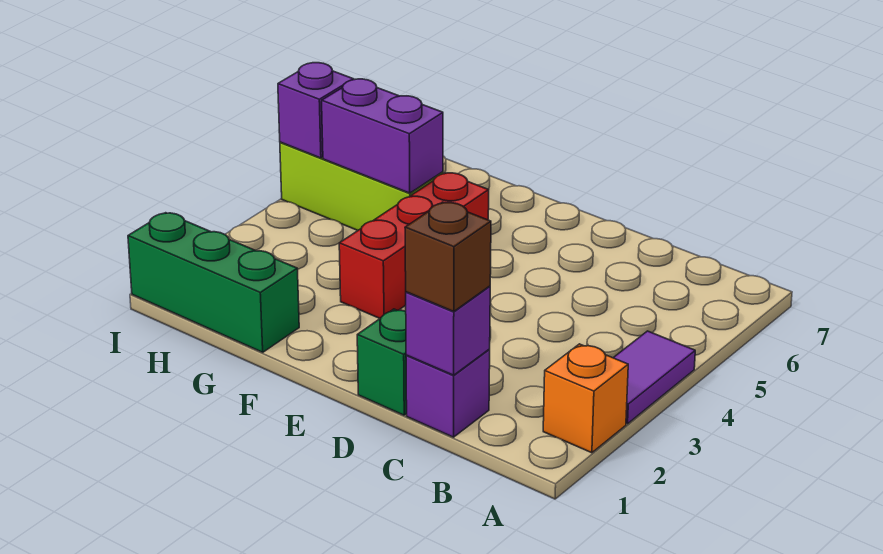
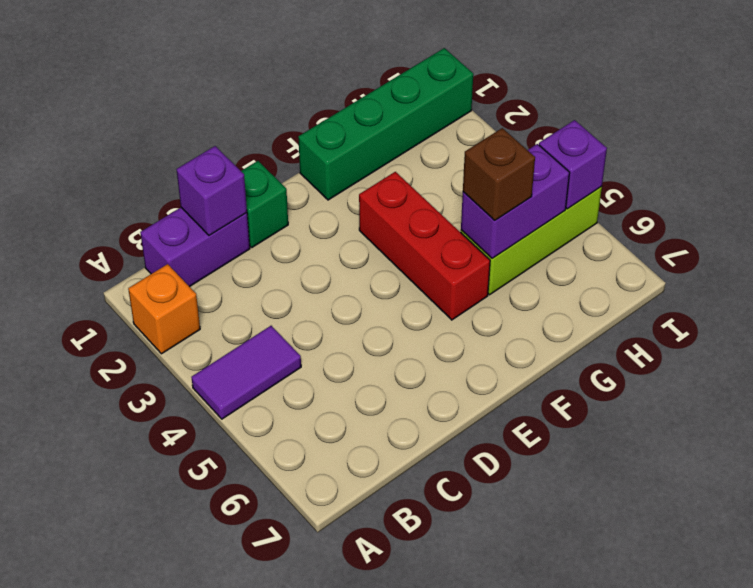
purple tile A3:A4 level 1 -> purple tile A4:B4 level 1
purple brick C1 level 1 -> purple brick B1:C1 level 1
brown brick C1 level 3 -> brown brick G5 level 3
green brick G1:I1 level 1 -> green brick F1:I1 level 1

